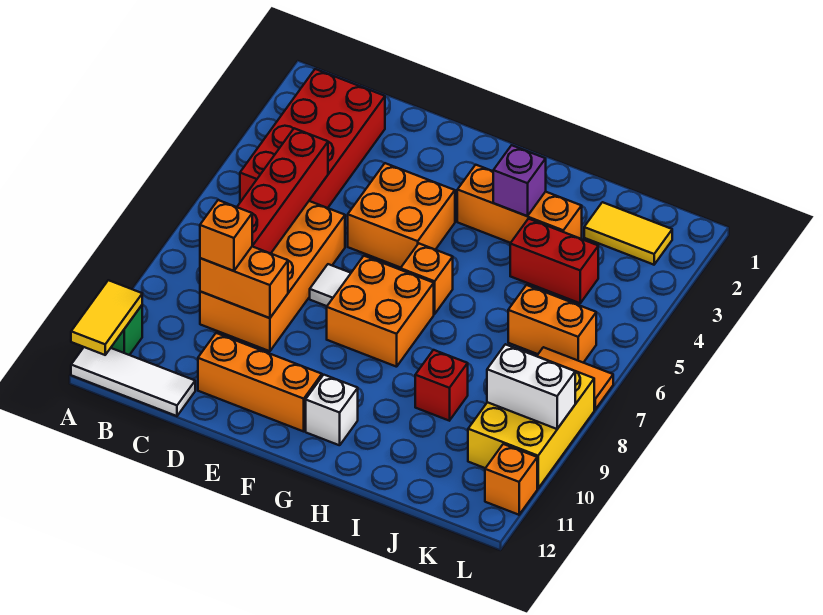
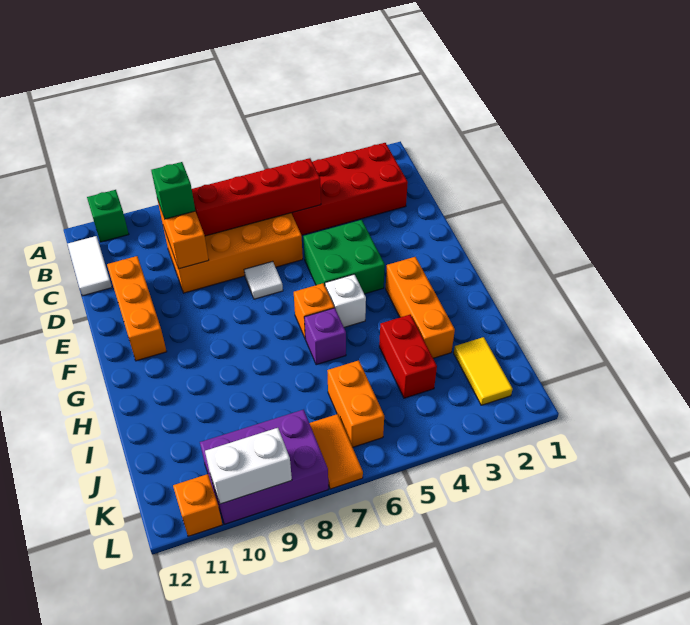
yellow tile A11:A12 level 2 -> none
white tile A12:C12 level 1 -> white tile B12:C12 level 1
orange brick C9 level 3 -> green brick C9 level 3
orange brick E4:F5 level 1 -> green brick E4:F5 level 1
orange brick F7:G8 level 1 -> none
white brick G11 level 1 -> white brick G5 level 1
purple brick H3 level 2 -> purple brick H6 level 1
red brick I9 level 1 -> none
yellow brick K8:L10 level 1 -> purple brick K8:L10 level 1
white brick K9:L9 level 2 -> white brick L9:L10 level 2

